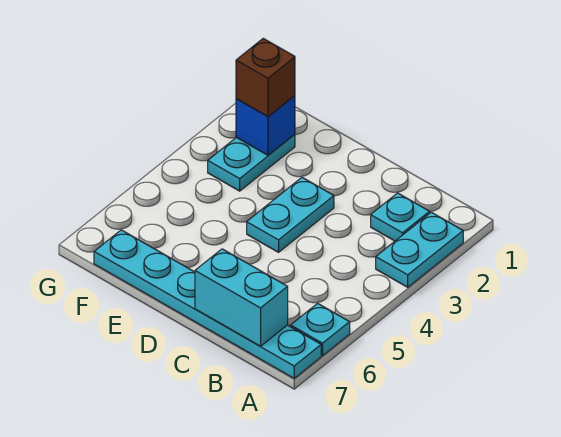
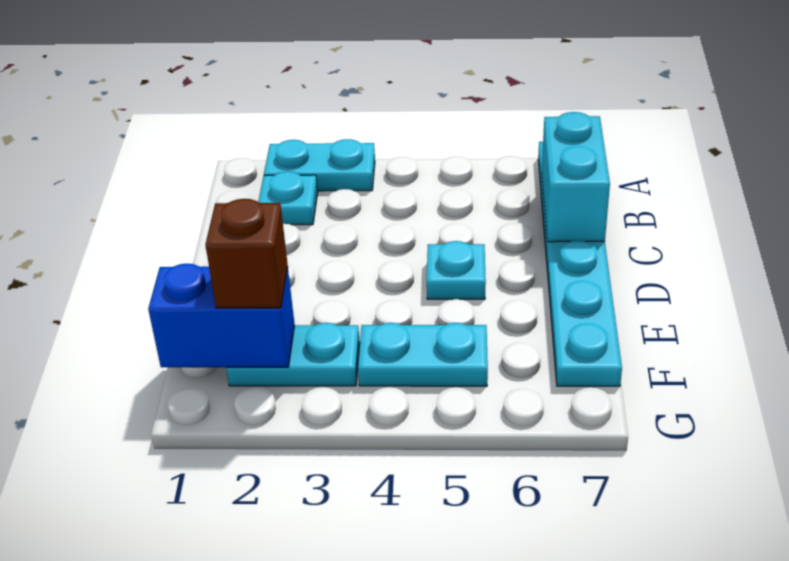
cyan plate A6 level 1 -> cyan plate D5 level 1
cyan plate D3:D4 level 1 -> cyan plate F4:F5 level 1
blue brick F2 level 2 -> blue brick F1:F2 level 2

